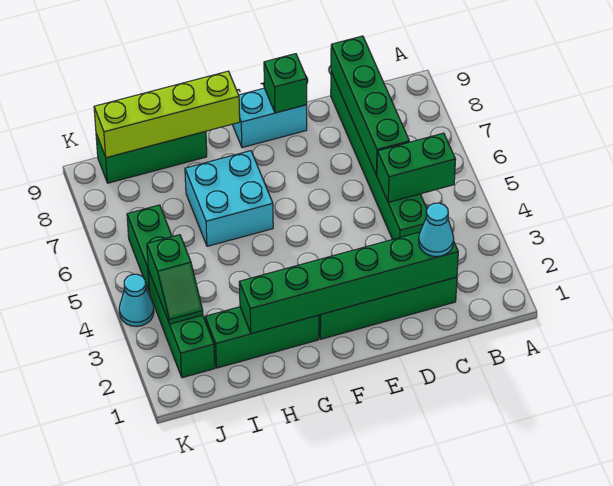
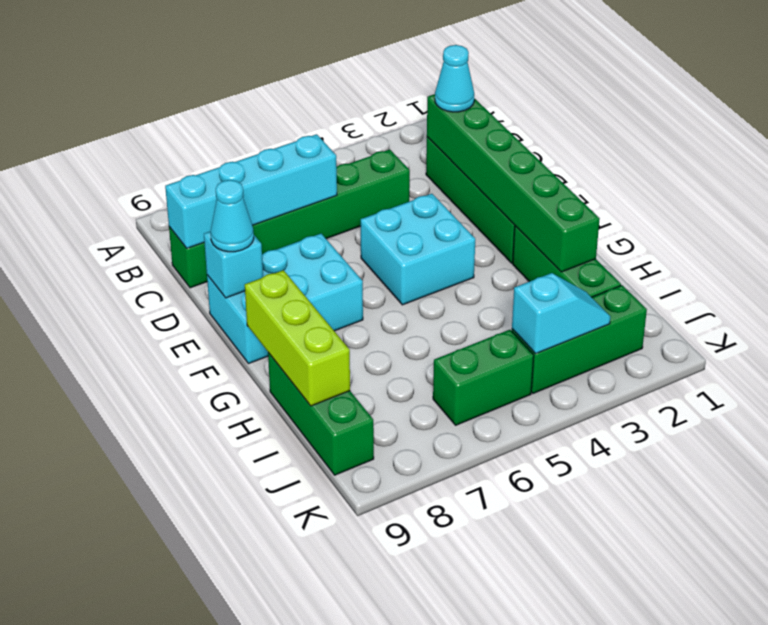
green brick B5:C5 level 2 -> none
green brick C6:C9 level 2 -> cyan brick C6:C9 level 2
cyan brick E9:F9 level 1 -> cyan brick E7:F9 level 1
green brick E9 level 2 -> cyan brick E9 level 2
cyan brick G6:H7 level 1 -> cyan brick E4:F5 level 1
lime brick G9:J9 level 2 -> lime brick G9:I9 level 2
green slope J3:J4 level 2 top 4 -> cyan slope J3:J4 level 2 top 4
cyan cone K4 level 1 -> cyan cone E9 level 3

